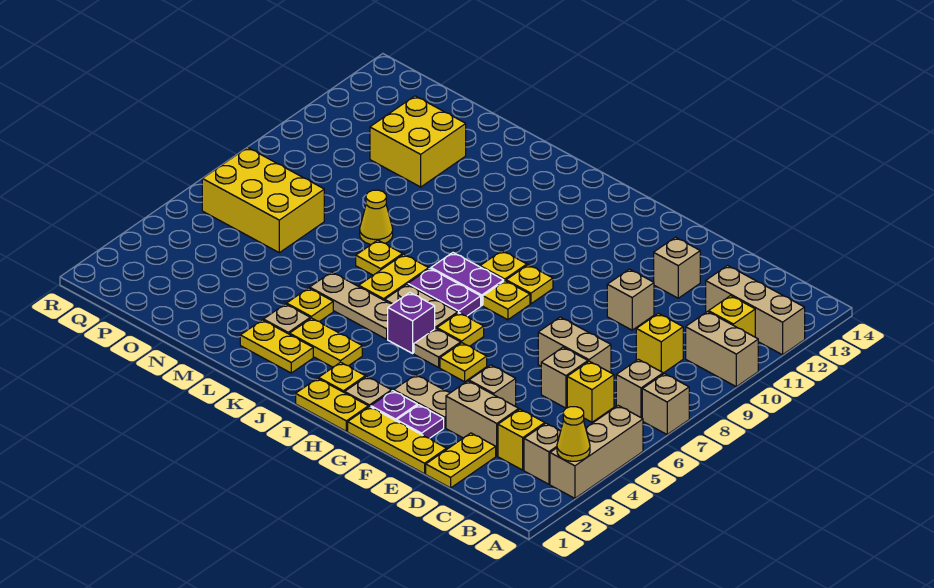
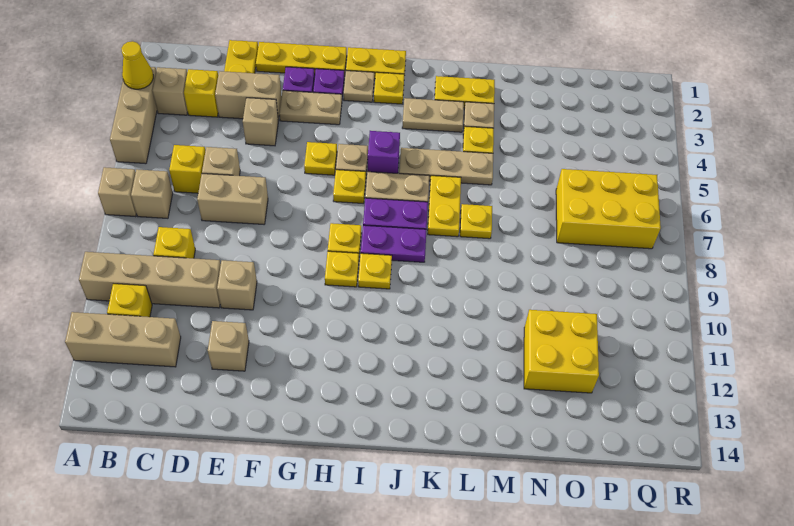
tan brick A10:B10 level 1 -> tan brick A10:D10 level 1
yellow plate J3:K3 level 1 -> tan plate J3:K3 level 1
yellow cone M8 level 1 -> none

